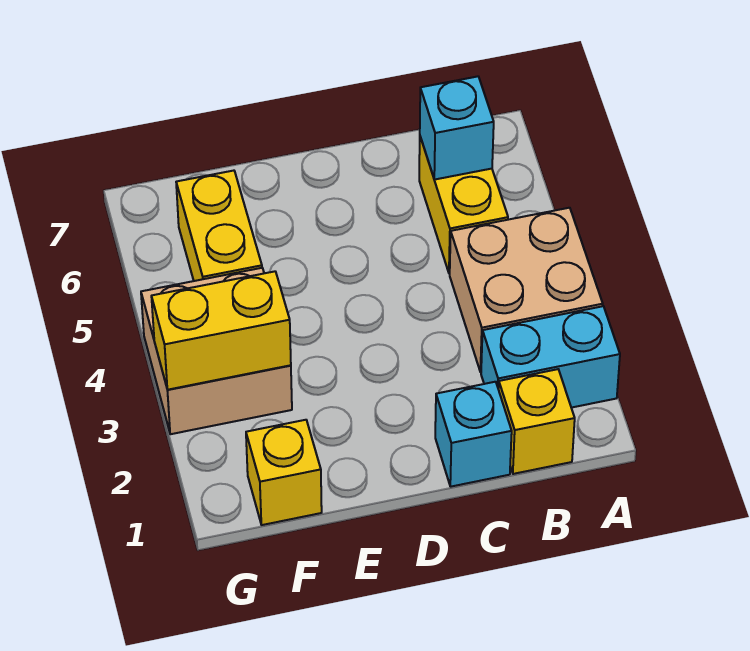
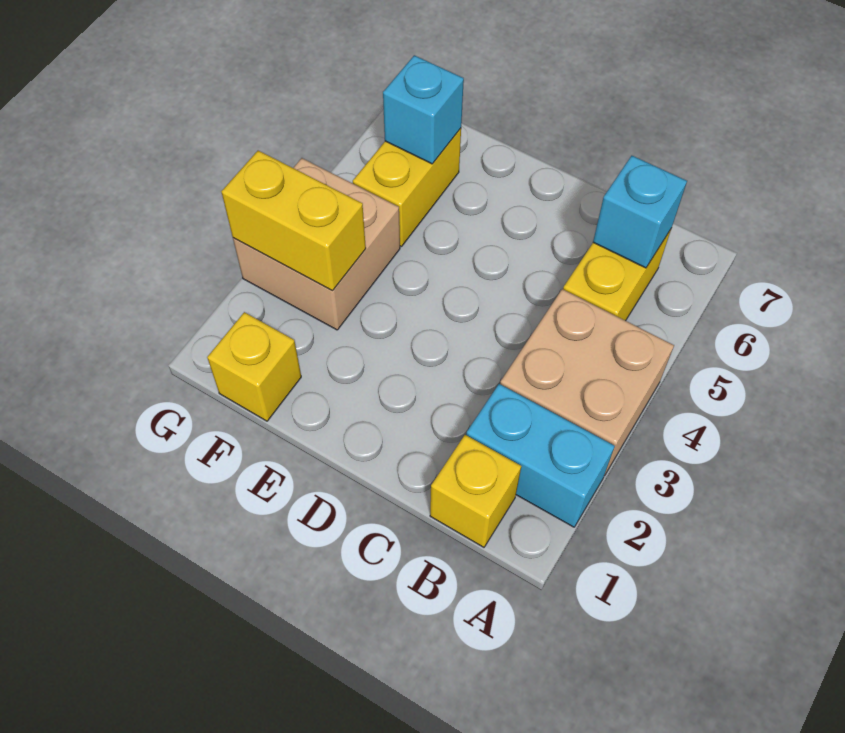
cyan brick C1 level 1 -> cyan brick F6 level 2

